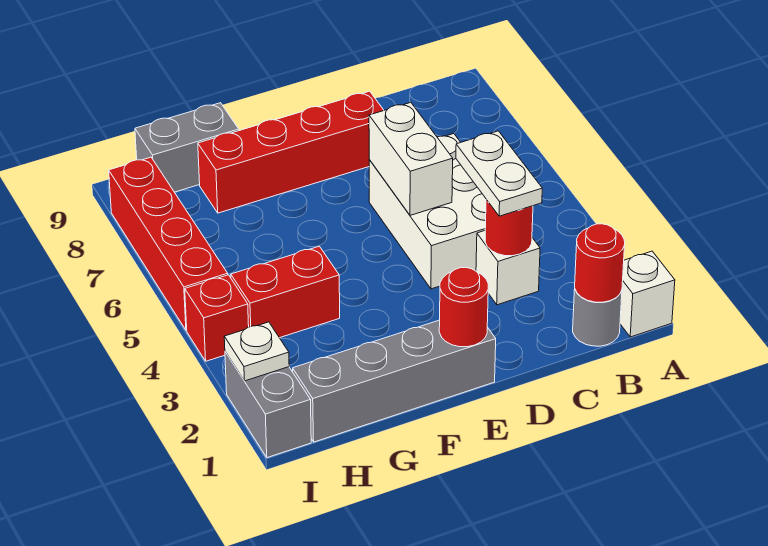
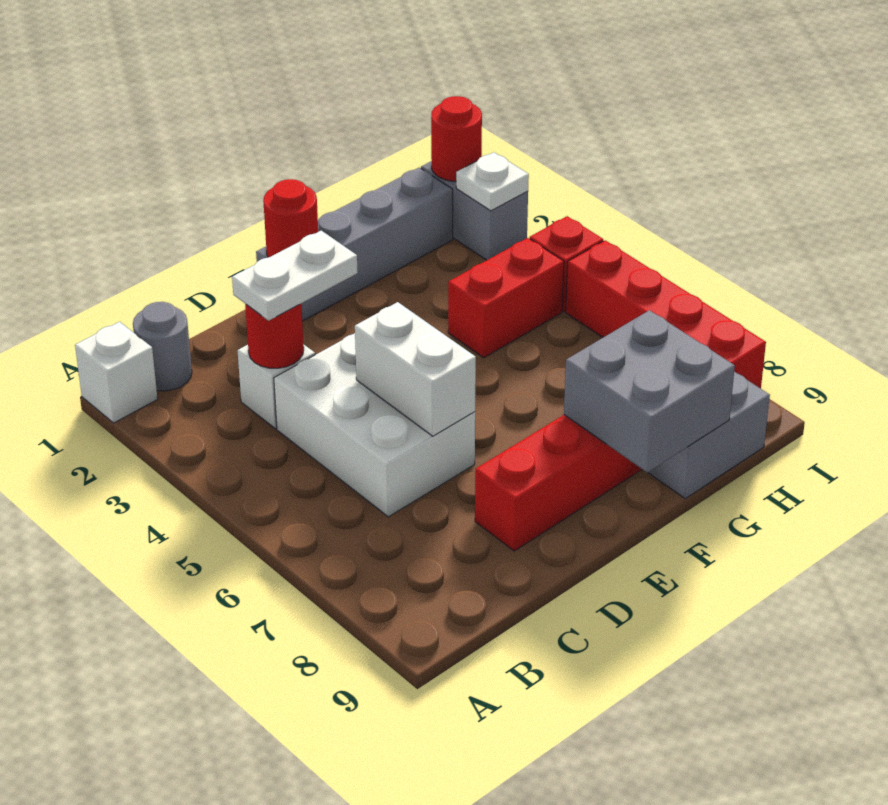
red round brick B1 level 2 -> red round brick I1 level 2
white plate C3:C4 level 3 -> white plate C3:D3 level 3
none -> grey brick F8:G9 level 2

